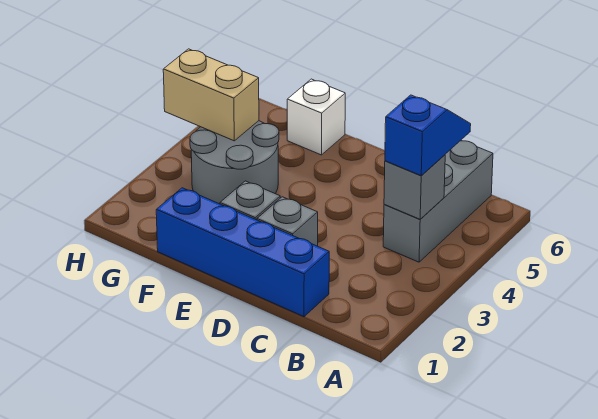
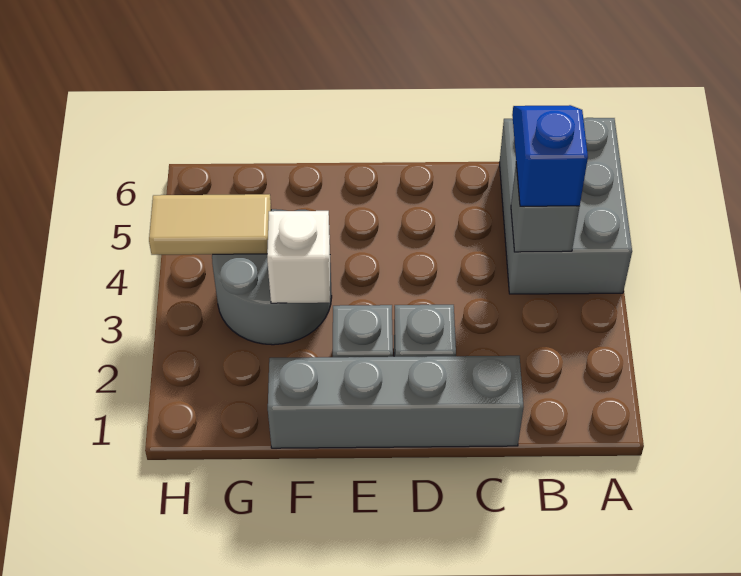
grey brick B4:B6 level 1 -> grey brick A4:B6 level 1
blue brick C1:F1 level 1 -> grey brick C1:F1 level 1
white brick F6 level 1 -> white brick F3 level 2
tan brick G4:H4 level 2 -> tan tile G4:H4 level 2

